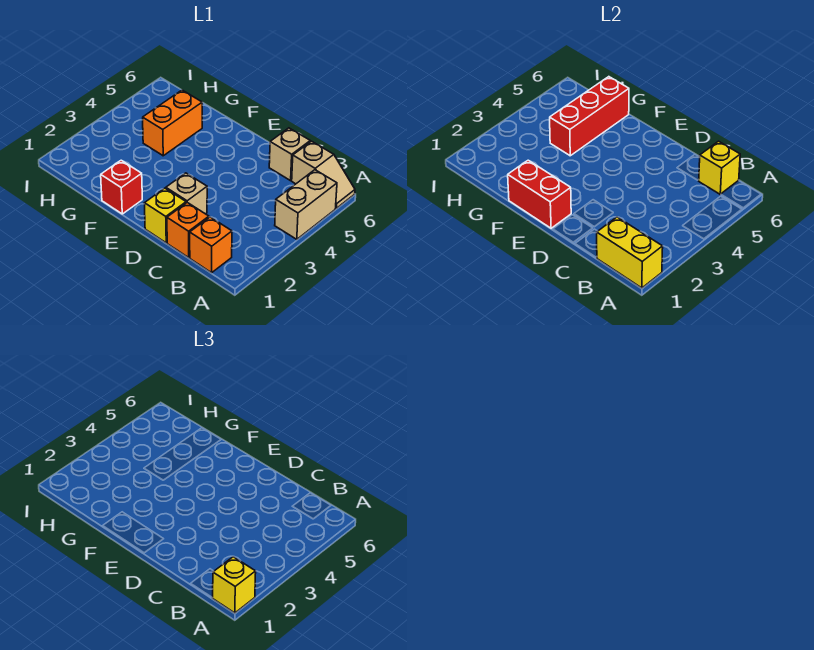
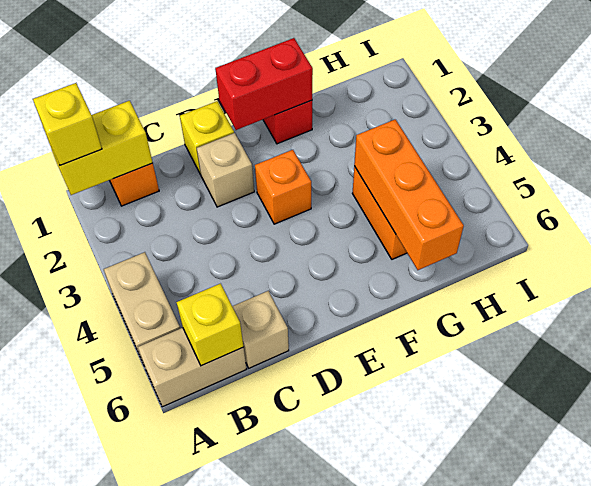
tan slope A6:B6 level 1 top B -> tan brick A6:B6 level 1
orange brick C1 level 1 -> orange brick E3 level 1
red brick G4:G6 level 2 -> orange brick G4:G6 level 2

